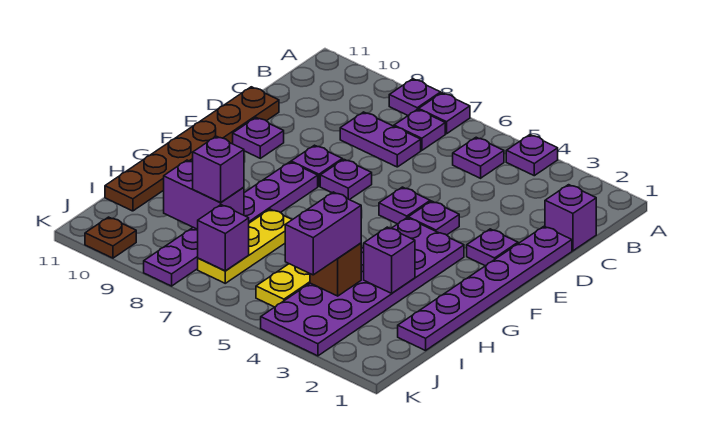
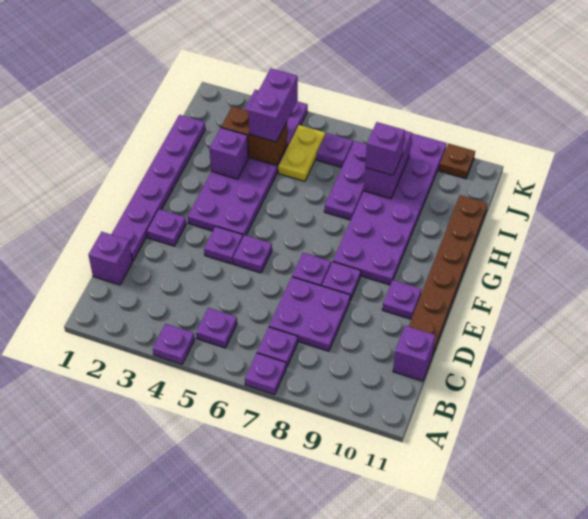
purple plate A8 level 1 -> purple plate J6 level 1
purple plate C7:C8 level 1 -> purple plate C7:D8 level 1
purple plate F8:K8 level 1 -> purple plate F8:K9 level 1
yellow plate H7:J7 level 1 -> purple plate H7:J7 level 1
brown brick I4 level 2 -> brown brick I3:I4 level 2
purple brick I8:I9 level 2 -> purple brick I8:J8 level 2
purple brick J7 level 2 -> purple brick C11 level 1

